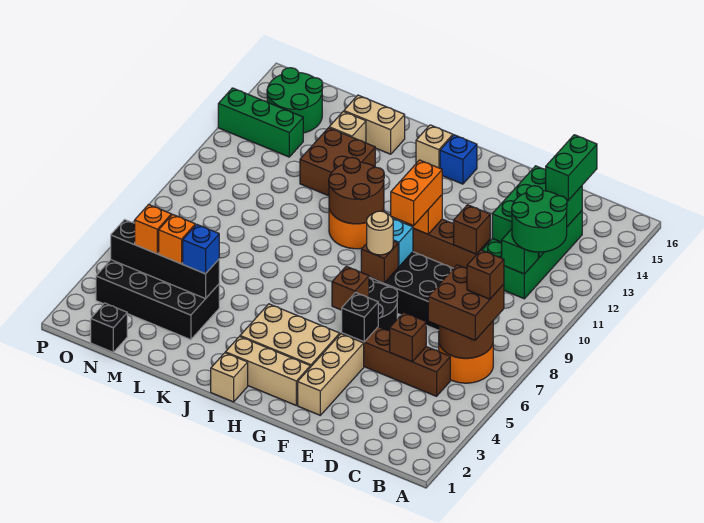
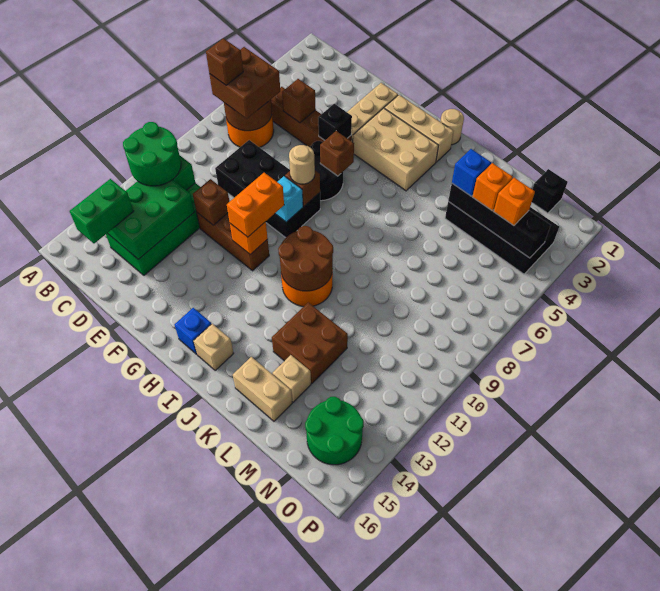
tan brick I1 level 1 -> tan round brick I1 level 1
green brick N13:P13 level 1 -> none

